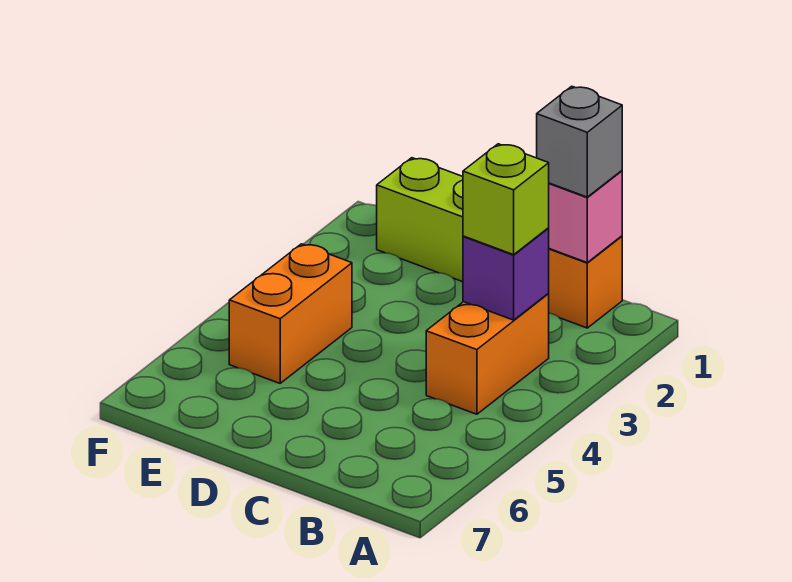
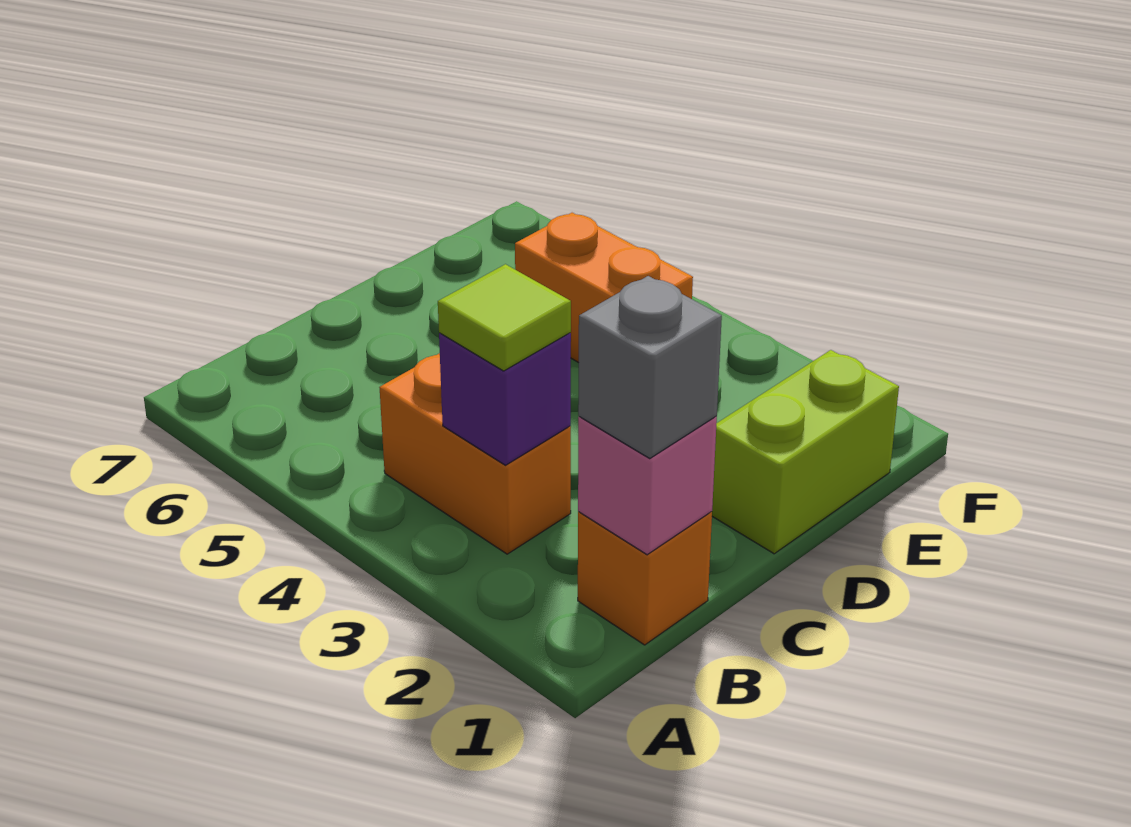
lime brick B3 level 3 -> lime tile B3 level 3

